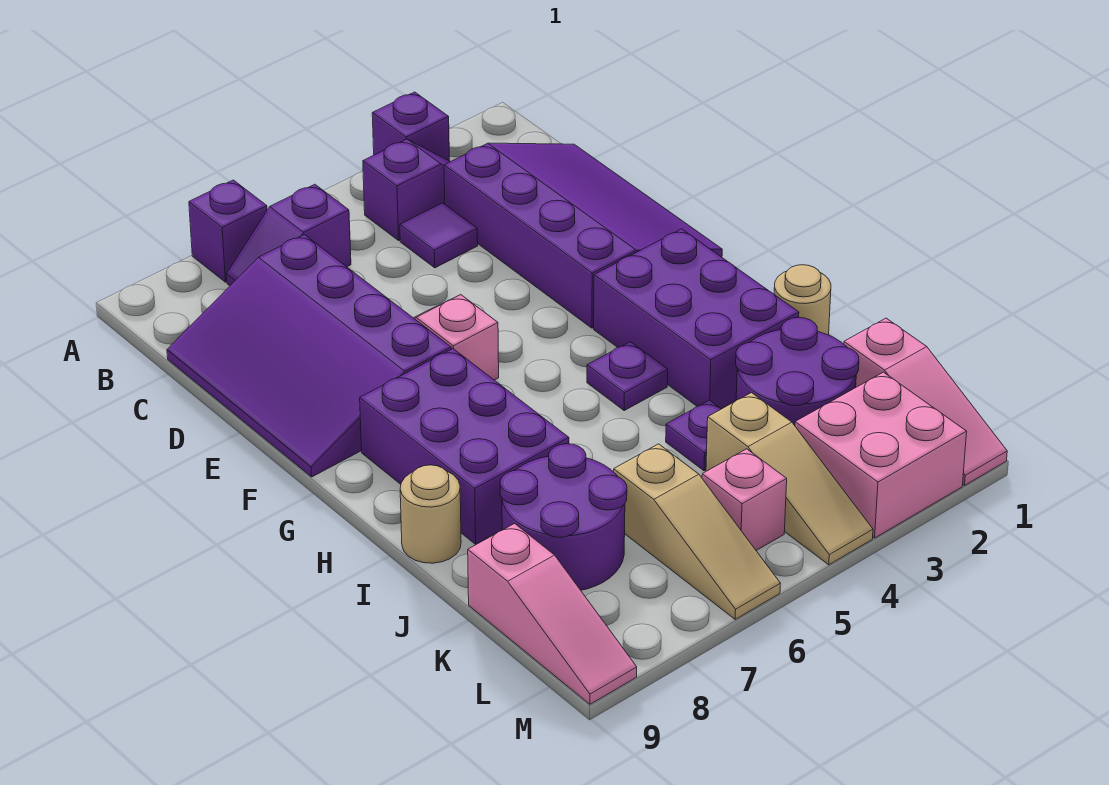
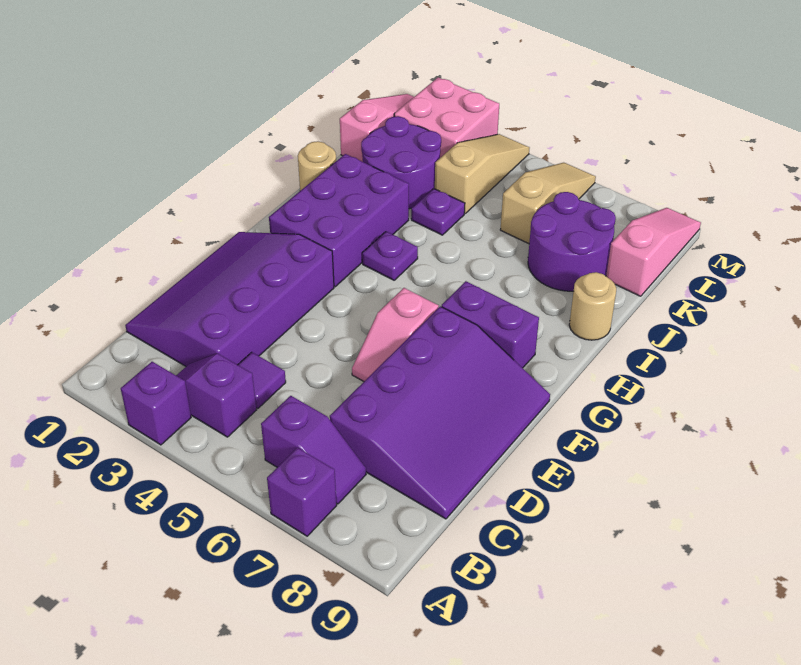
purple brick G7:I8 level 1 -> purple brick G7:G8 level 1
pink brick L5 level 1 -> none

